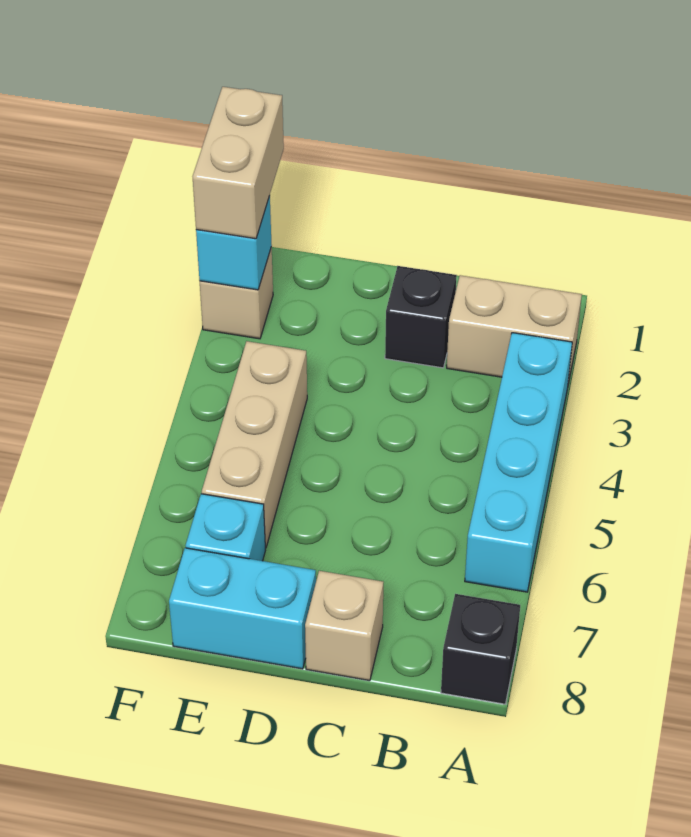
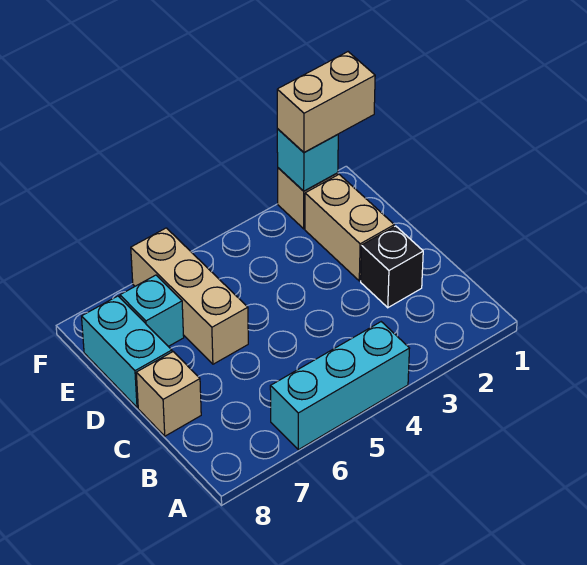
tan brick A2:B2 level 1 -> tan brick D2:E2 level 1
cyan brick A3:A6 level 1 -> cyan brick A4:A6 level 1
black brick A8 level 1 -> none
tan brick E4:E6 level 1 -> tan brick D6:F6 level 1

